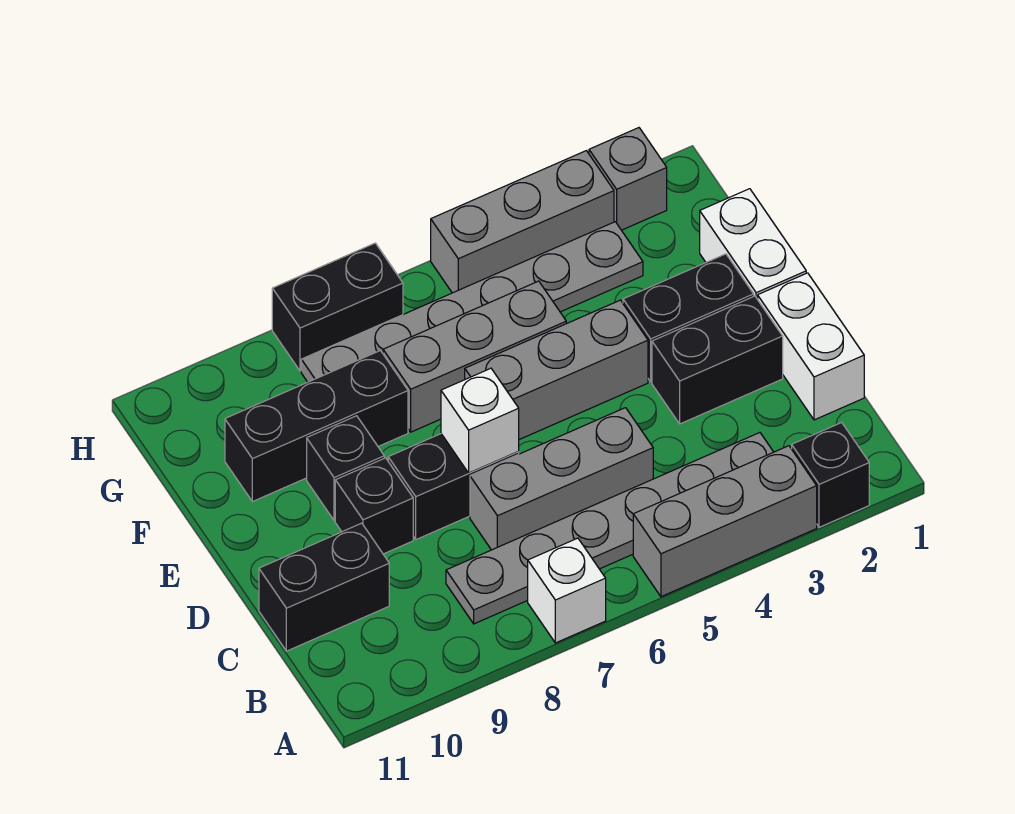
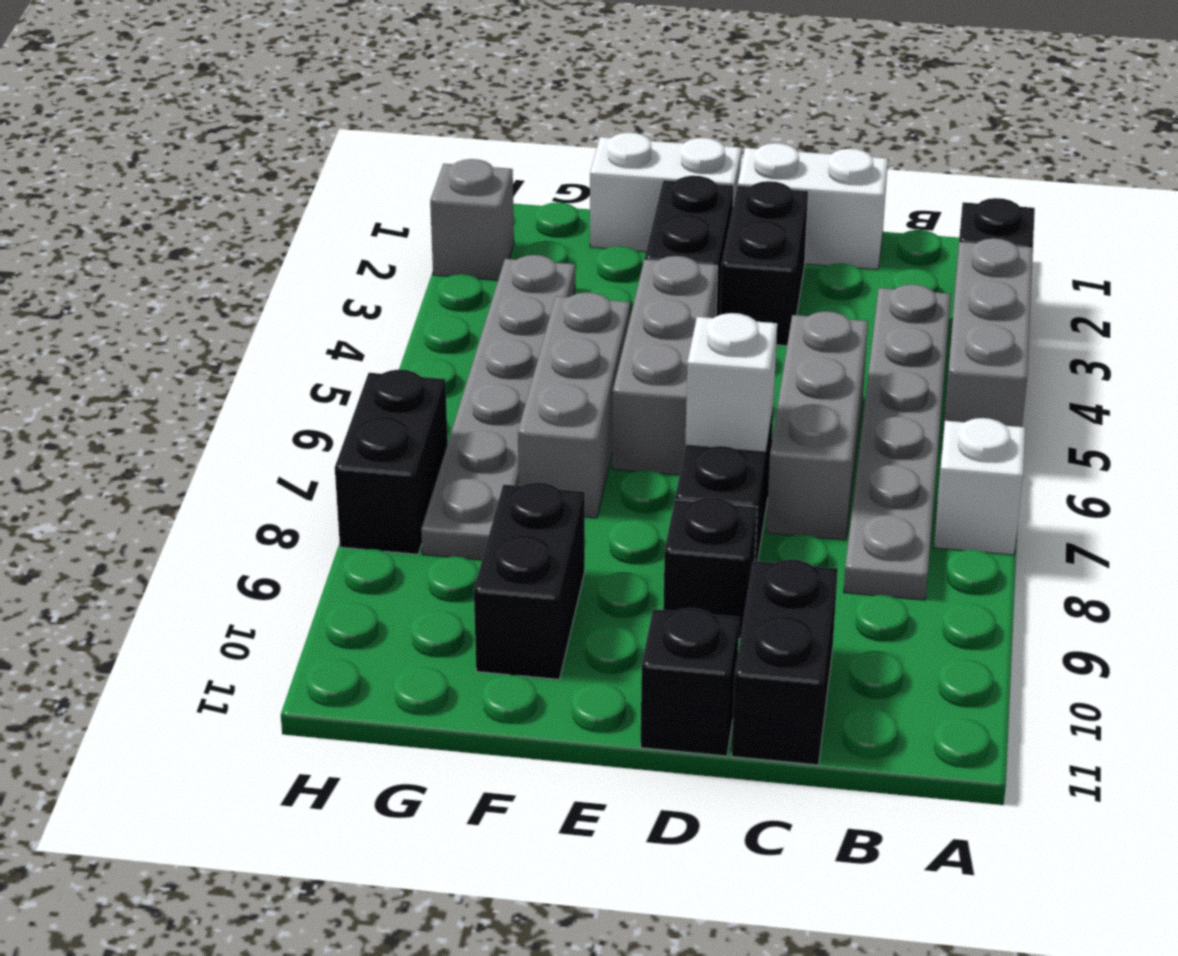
black brick E9 level 1 -> black brick D11 level 1
black brick F8:F10 level 1 -> black brick F9:F10 level 1
grey brick H3:H5 level 1 -> none

